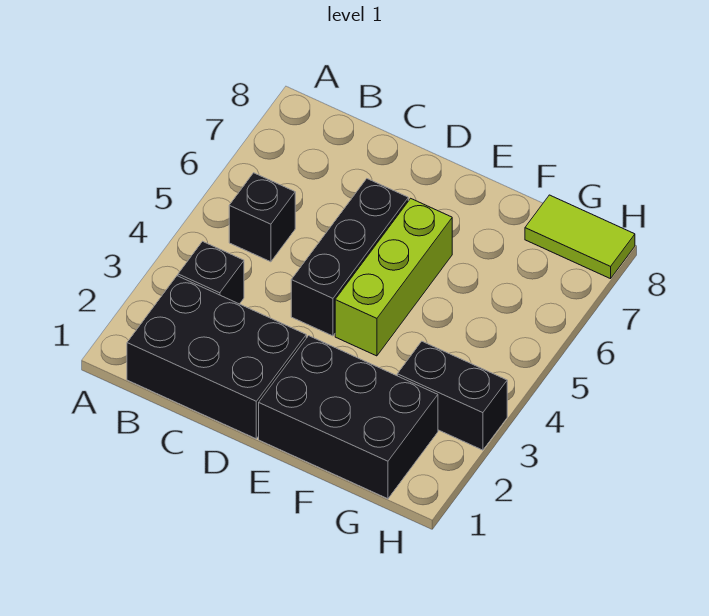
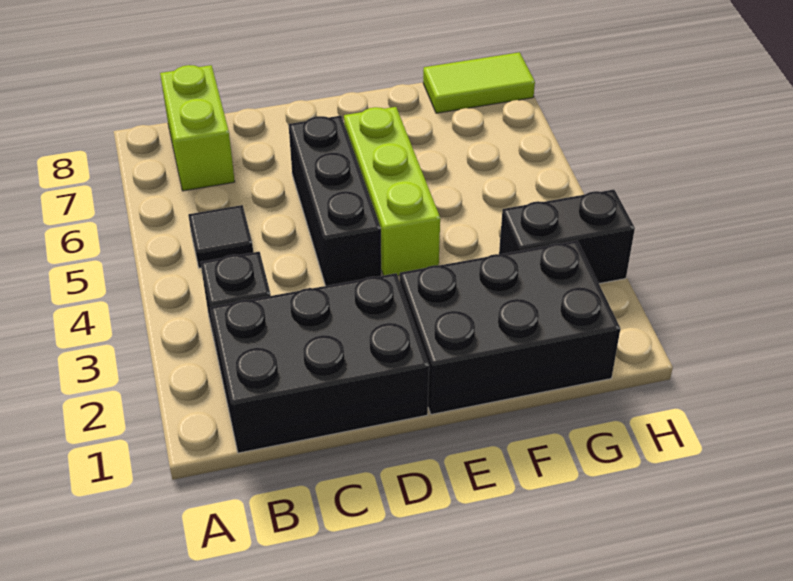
black brick B5 level 1 -> black tile B5 level 1
none -> lime brick B7:B8 level 1

